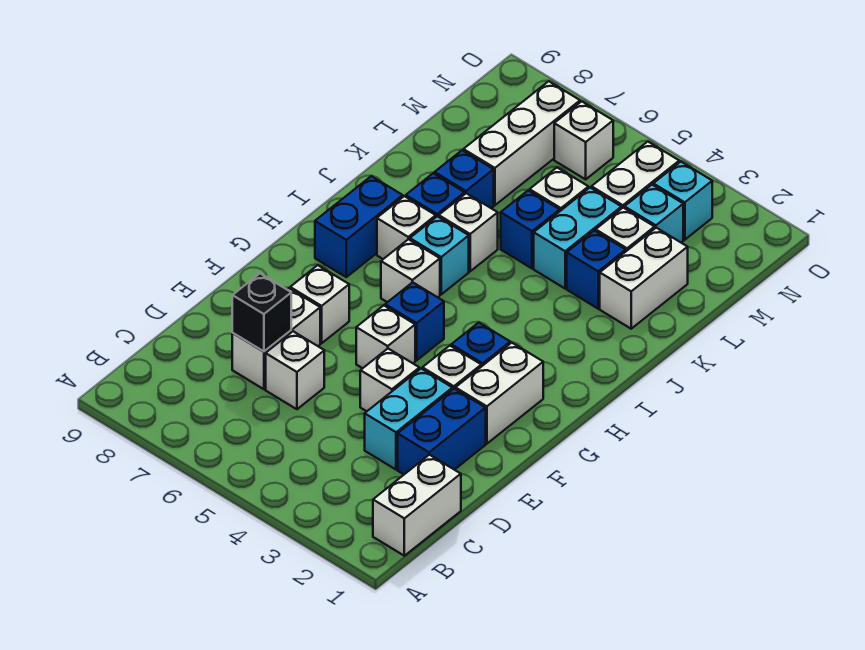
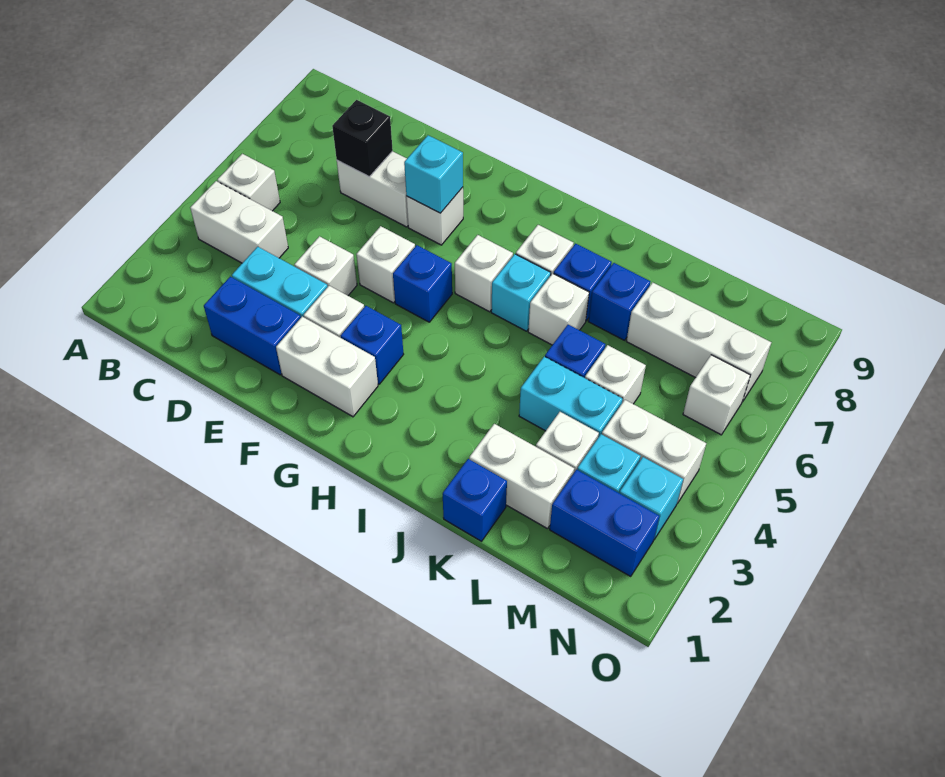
white brick B1:C1 level 1 -> white brick B4:C4 level 1
white brick D6 level 1 -> white brick B5 level 1
none -> cyan brick F7 level 2
blue brick H8:I8 level 1 -> blue brick M2:N2 level 1
blue brick K3 level 1 -> blue brick K1 level 1

